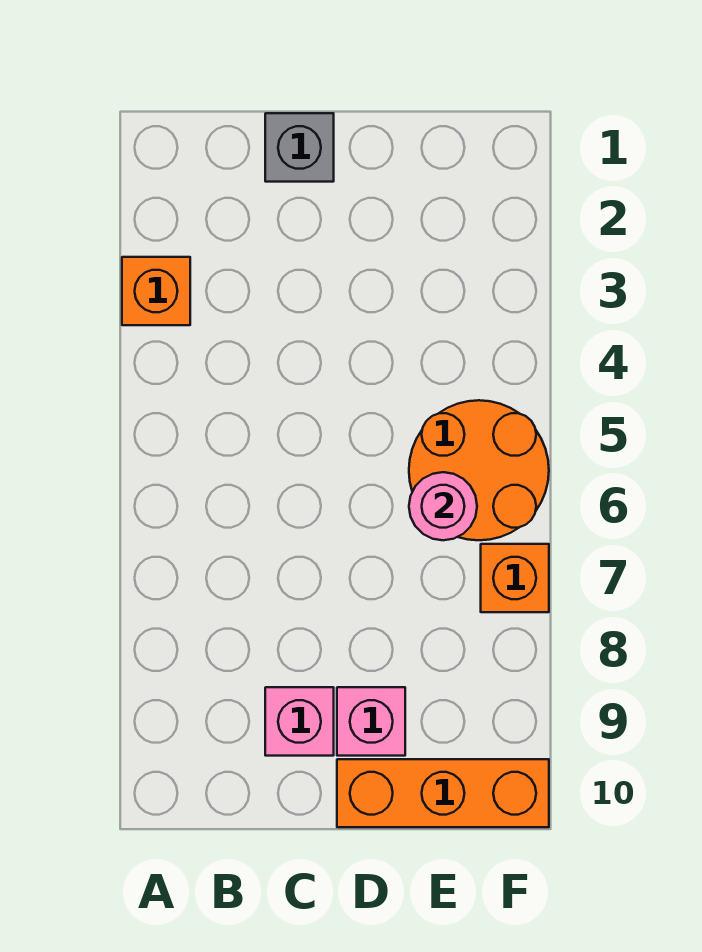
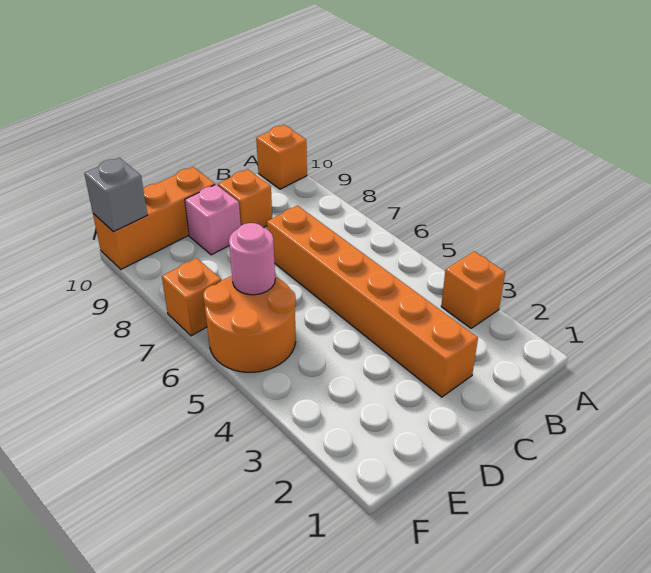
none -> orange brick A10 level 1
grey brick C1 level 1 -> grey brick F10 level 2
none -> orange brick C2:C7 level 1
pink brick C9 level 1 -> orange brick C9 level 1

